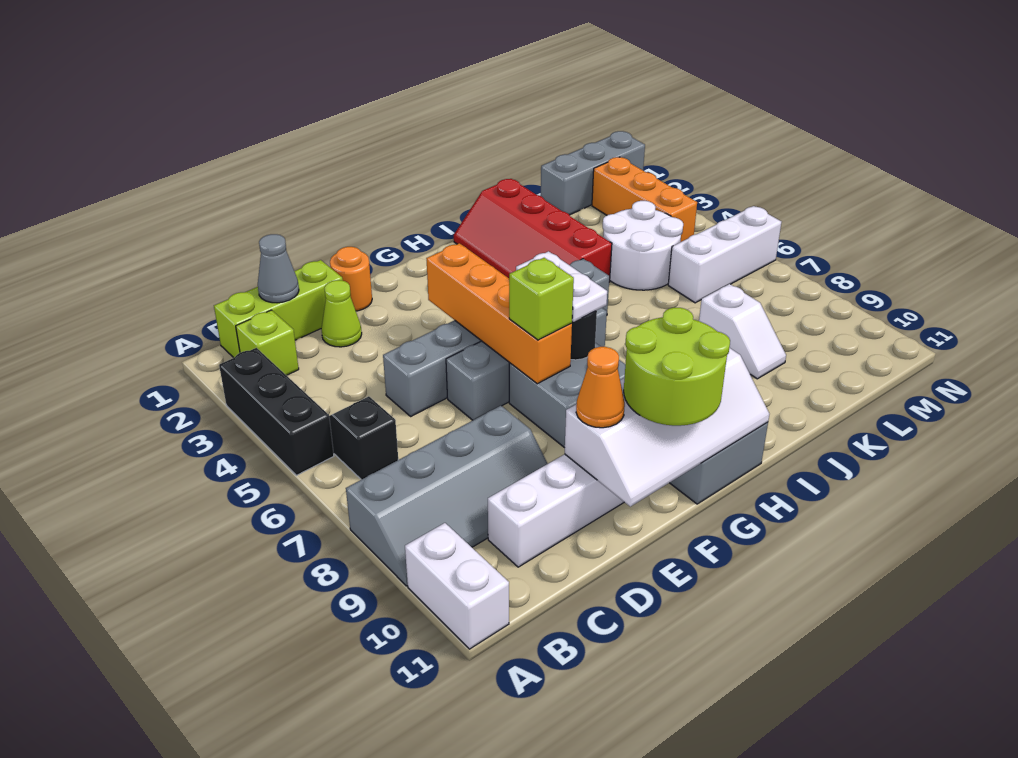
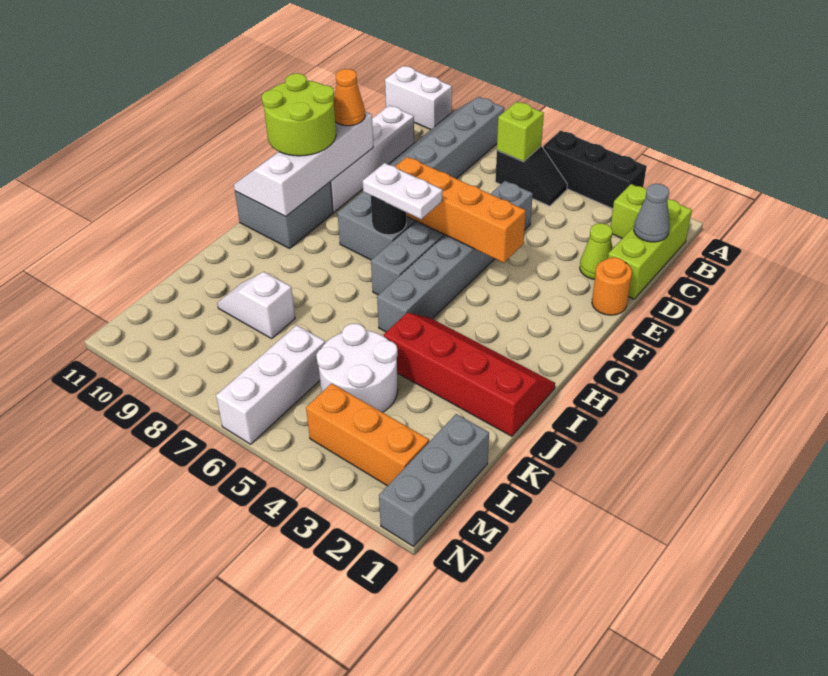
lime brick F7 level 3 -> lime brick B6 level 2

